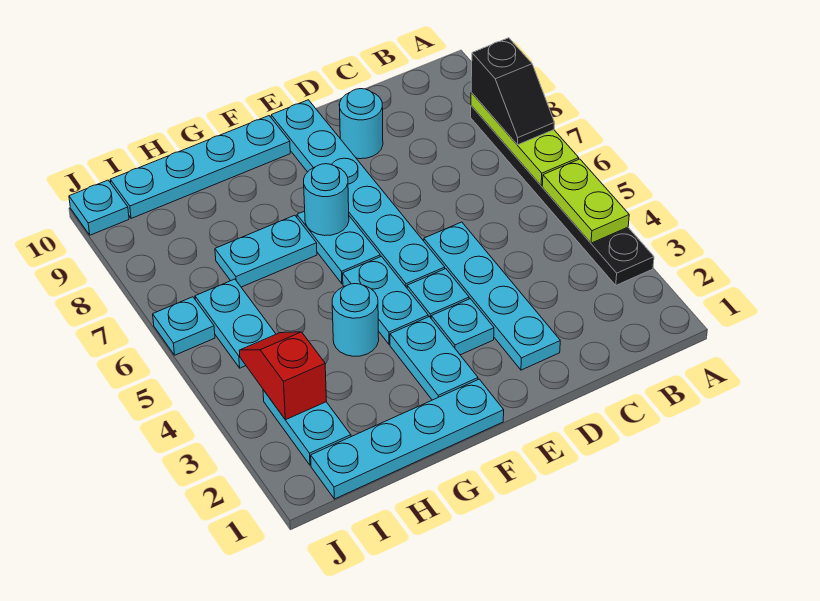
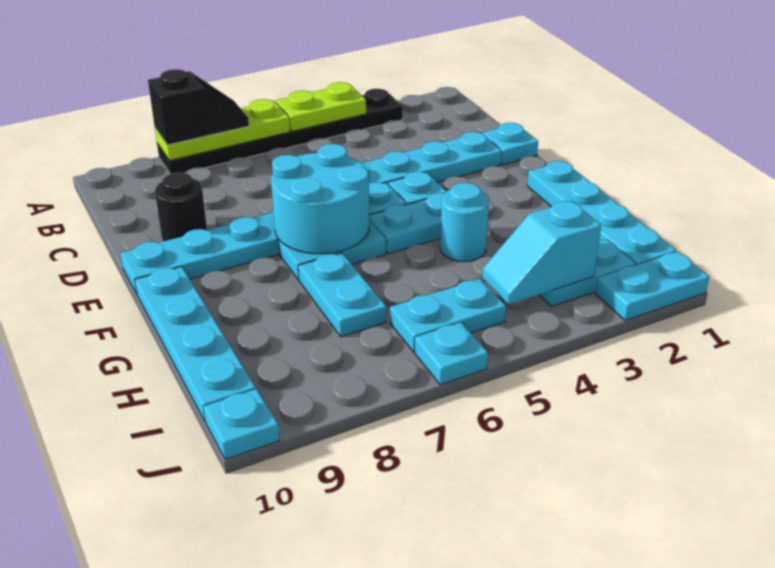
cyan round brick D9 level 1 -> black round brick D9 level 1
cyan plate E3 level 1 -> cyan plate D1 level 1
cyan plate F2:F3 level 1 -> cyan plate J1:J2 level 1
cyan round brick F7 level 2 -> cyan round brick E6:F7 level 2
red slope I3:I4 level 2 top 3 -> cyan slope I3:I4 level 2 top 3

